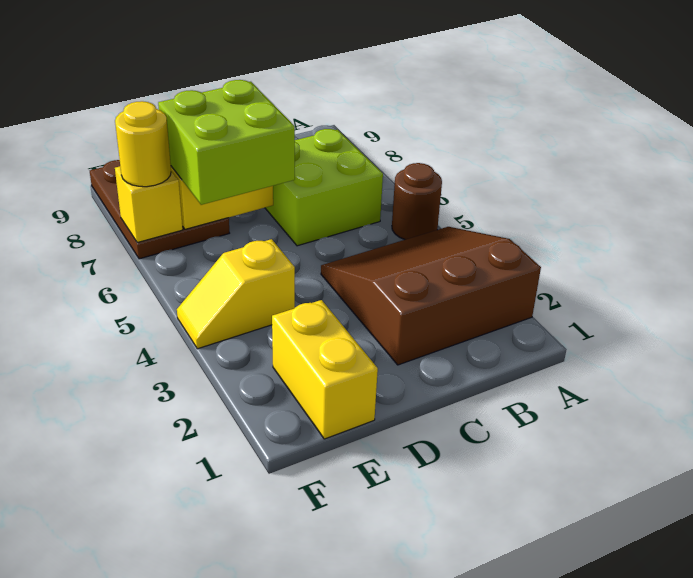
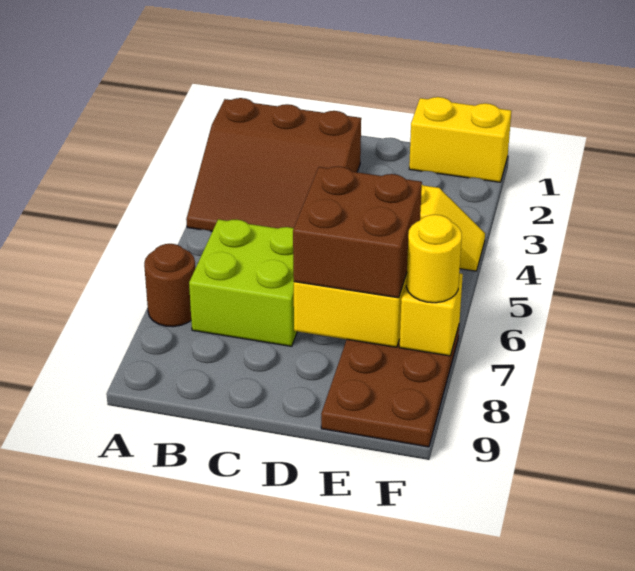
brown round brick A5 level 1 -> brown round brick A7 level 1
lime brick D6:E7 level 3 -> brown brick D6:E7 level 3
yellow brick E1:E2 level 1 -> yellow brick E1:F1 level 1

